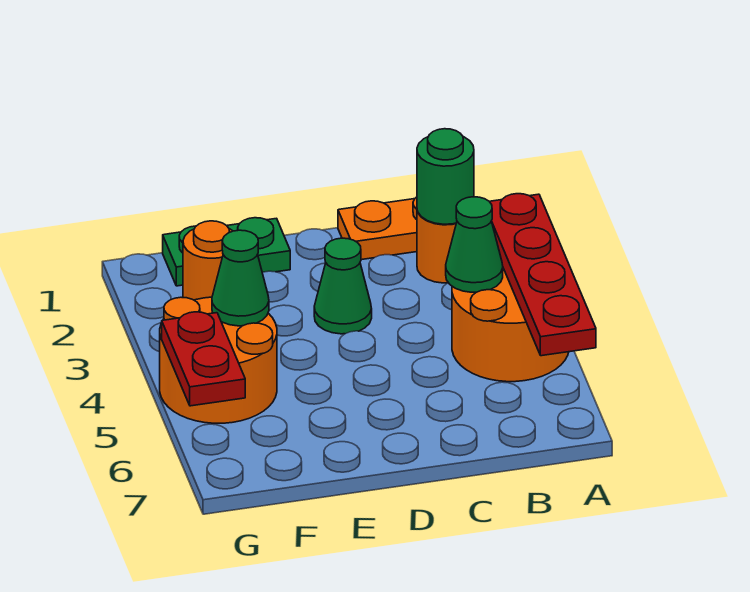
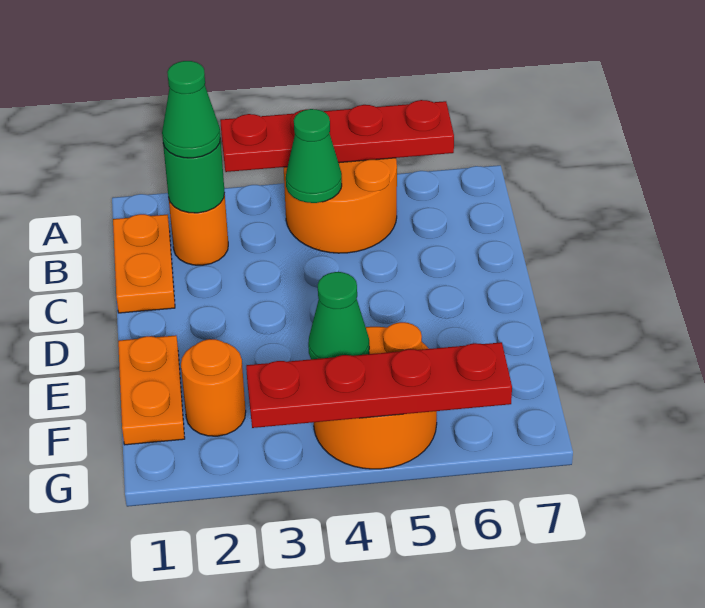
green cone D3 level 1 -> green cone B2 level 3
green plate E1:F1 level 1 -> orange plate E1:F1 level 1
red plate G5:G6 level 2 -> red plate G3:G6 level 2

